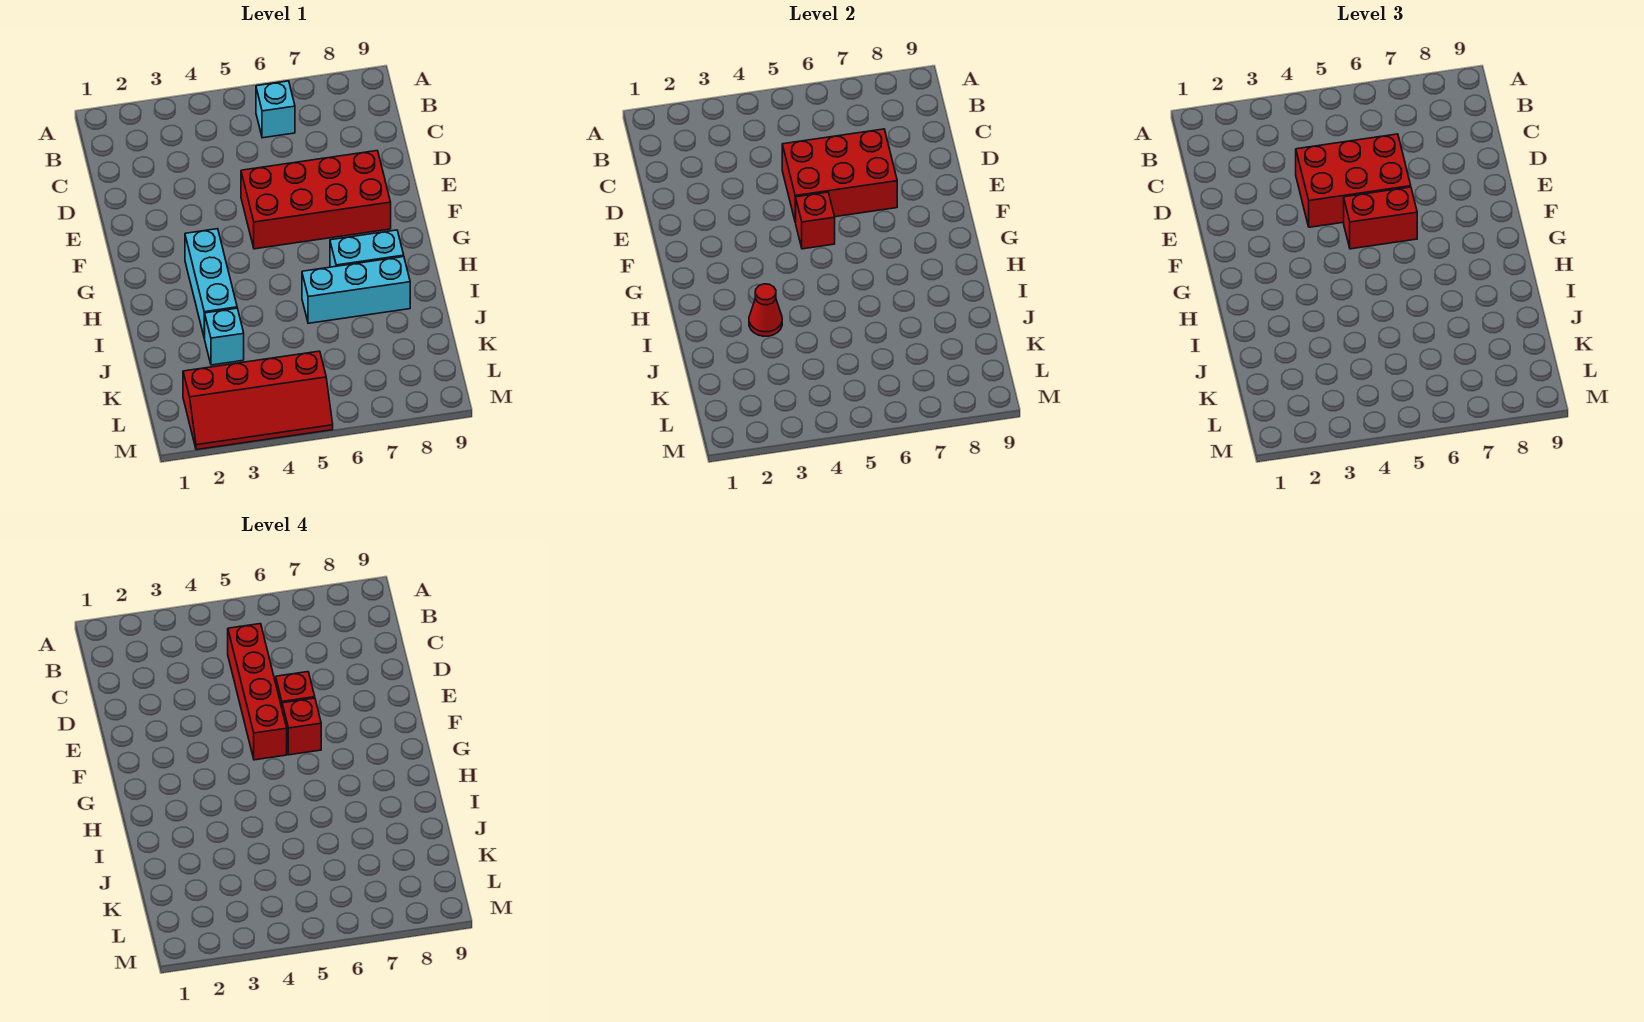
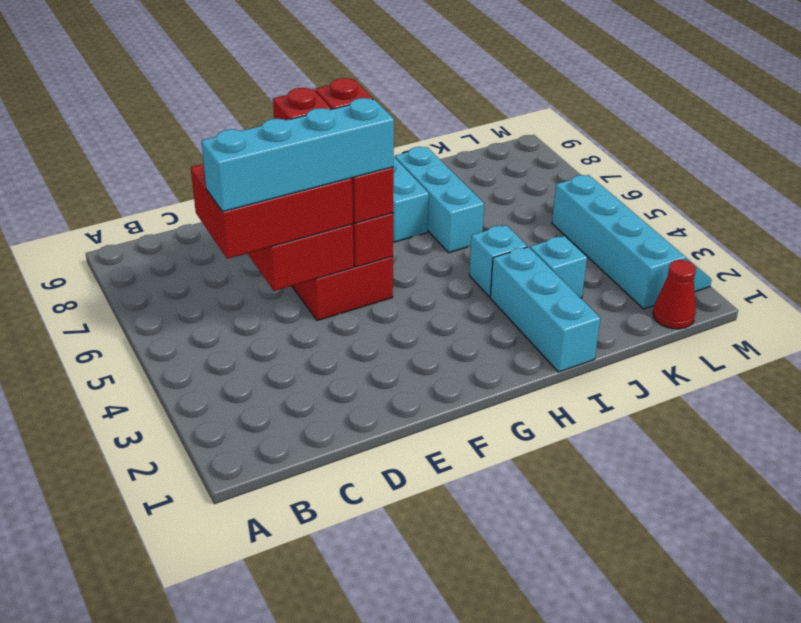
cyan brick B6 level 1 -> cyan brick I4 level 1
red brick C5:F5 level 4 -> cyan brick C5:F5 level 4
red brick D4:E6 level 3 -> red brick C5:E6 level 3
cyan brick G3:I3 level 1 -> cyan brick I1:I3 level 1
red cone I3 level 2 -> red cone L1 level 1
red slope L2:M5 level 1 top L -> cyan slope L2:M5 level 1 top L

